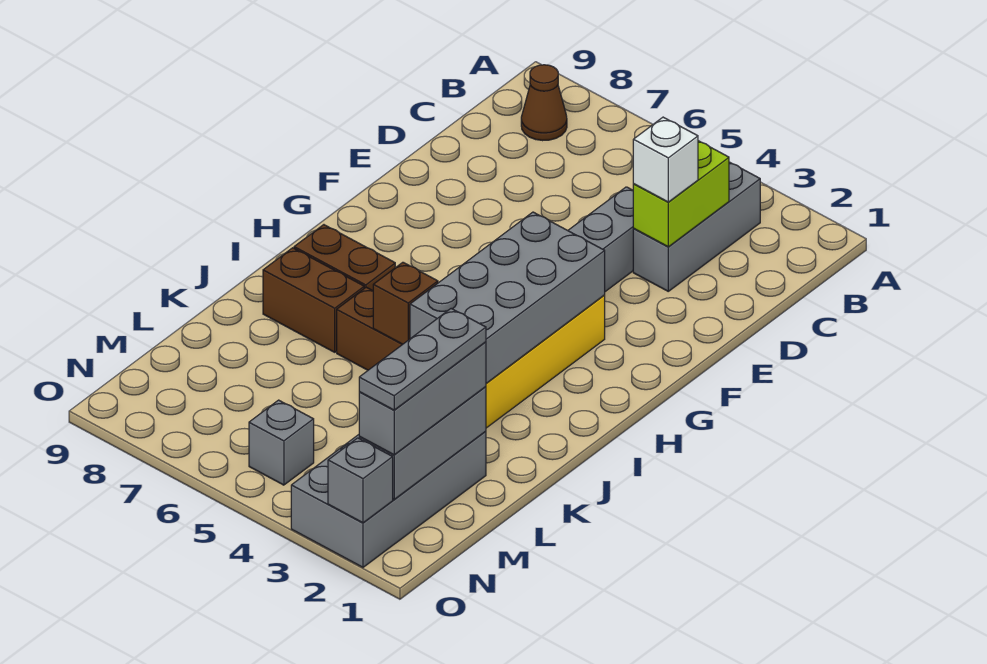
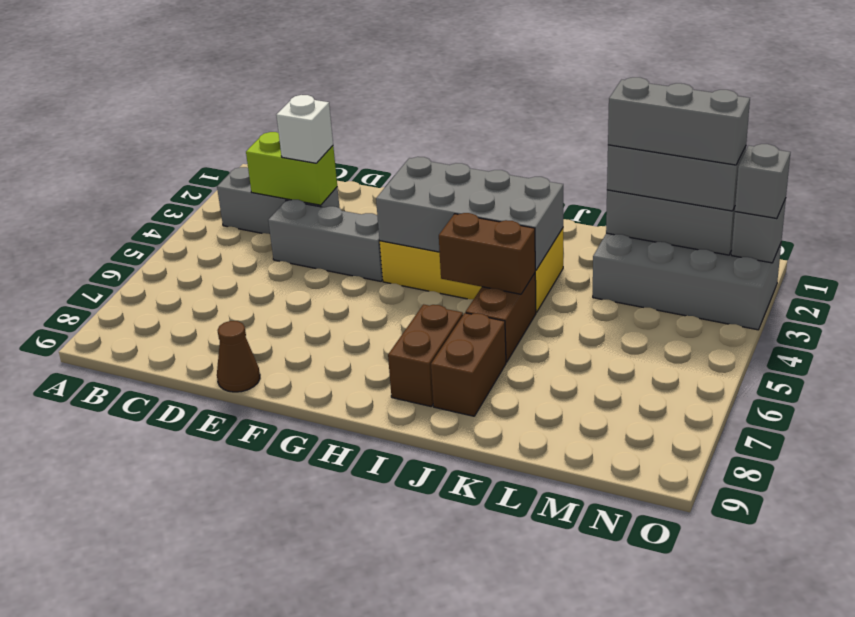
brown cone B8 level 1 -> brown cone E9 level 1
brown brick J5 level 2 -> brown brick I5:J5 level 2
grey plate L2:N2 level 4 -> grey brick L2:N2 level 4
grey brick N5 level 1 -> grey brick O2 level 3

